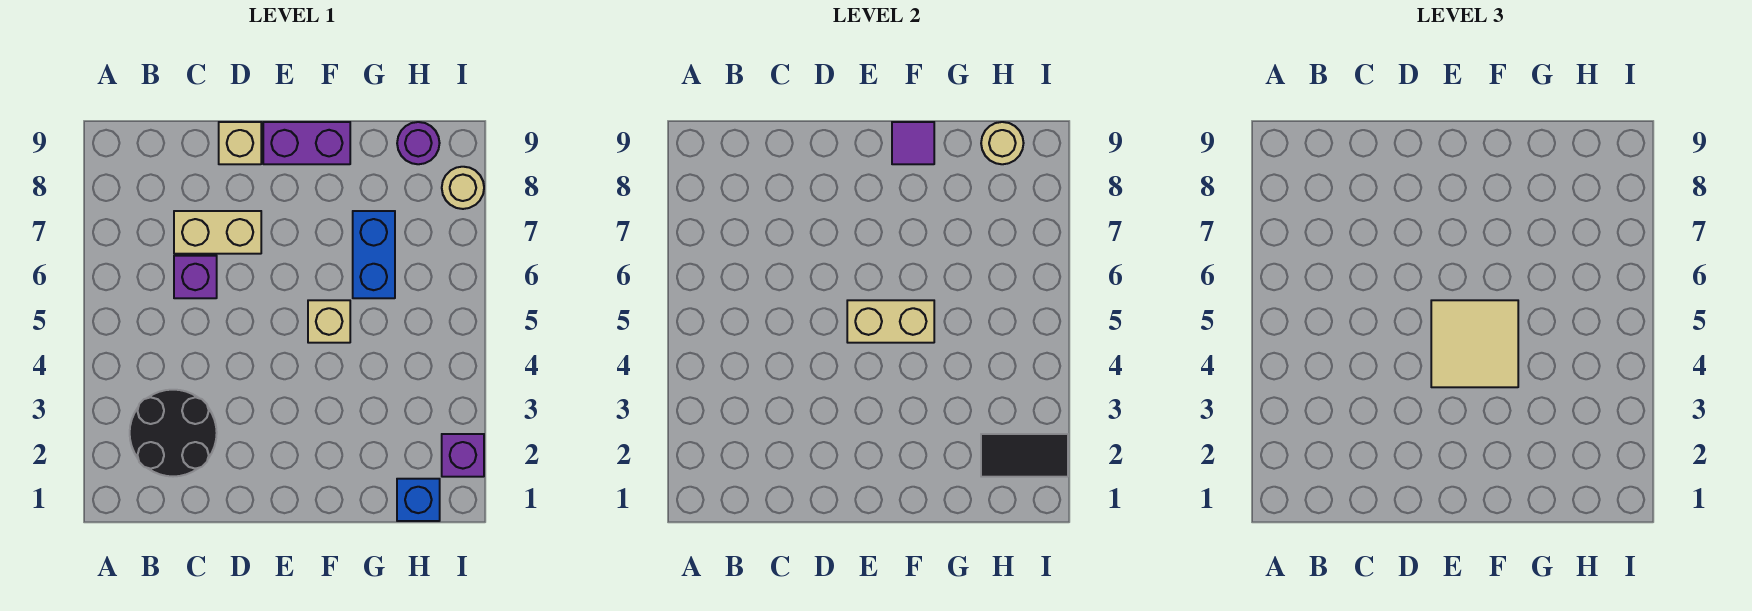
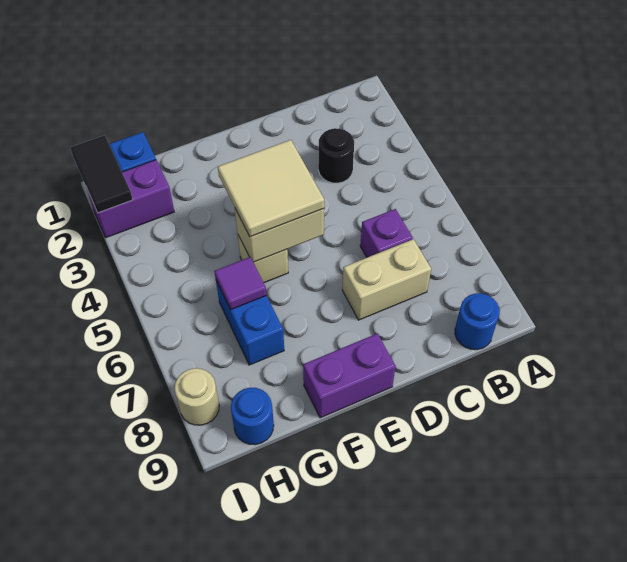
black round brick B2:C3 level 1 -> black round brick C3 level 1
none -> blue round brick B9 level 1
tan brick D9 level 1 -> none
purple tile F9 level 2 -> purple tile G6 level 2
black tile H2:I2 level 2 -> black tile I1:I2 level 2
purple round brick H9 level 1 -> blue round brick H9 level 1
tan round brick H9 level 2 -> none
purple brick I2 level 1 -> purple brick H2:I2 level 1

